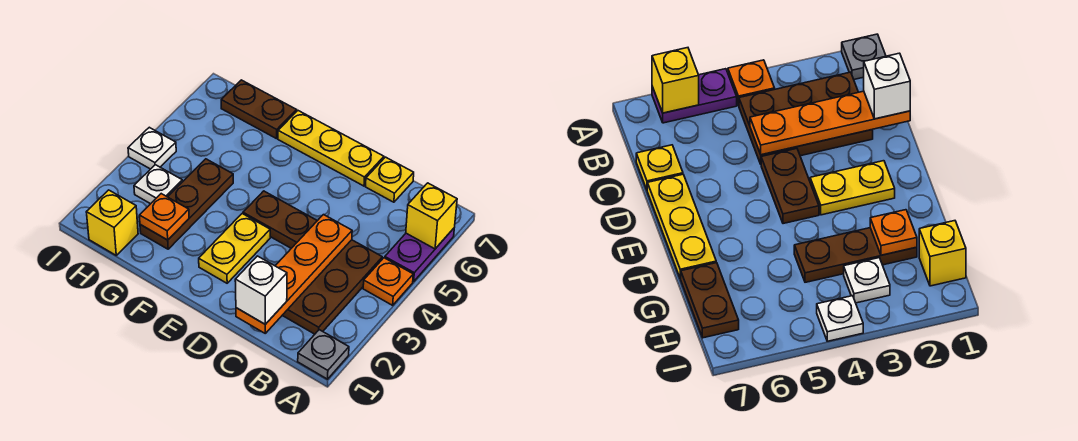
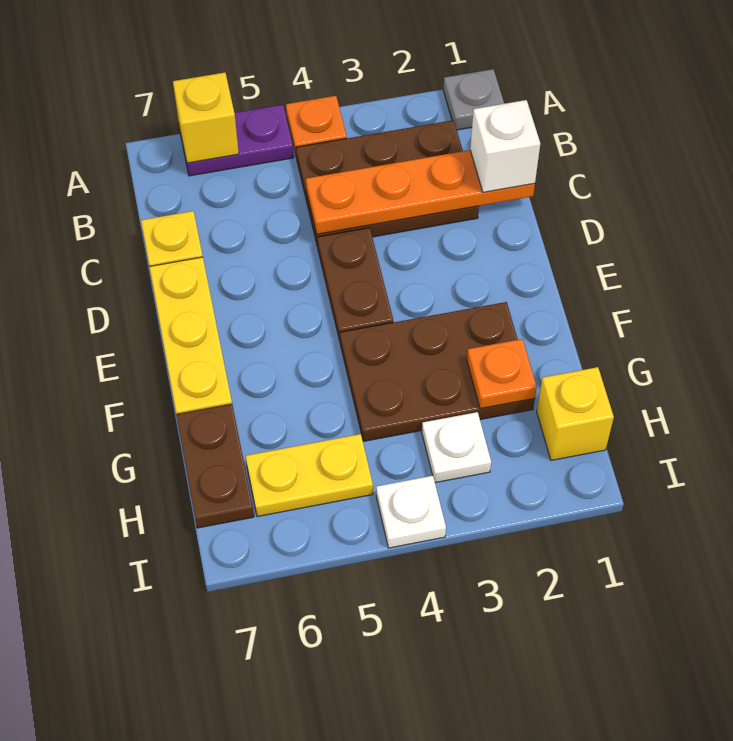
yellow plate E2:E3 level 1 -> yellow plate H5:H6 level 1
brown plate G2:G4 level 1 -> brown plate F2:G4 level 1

